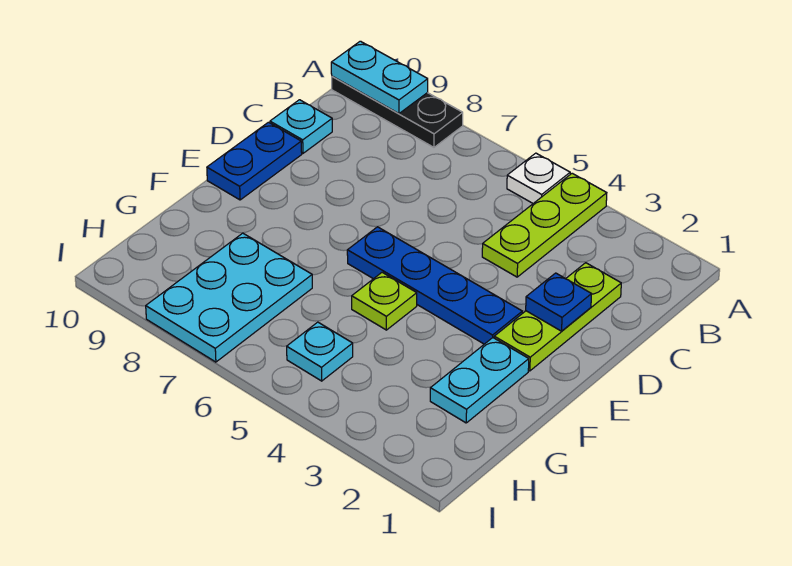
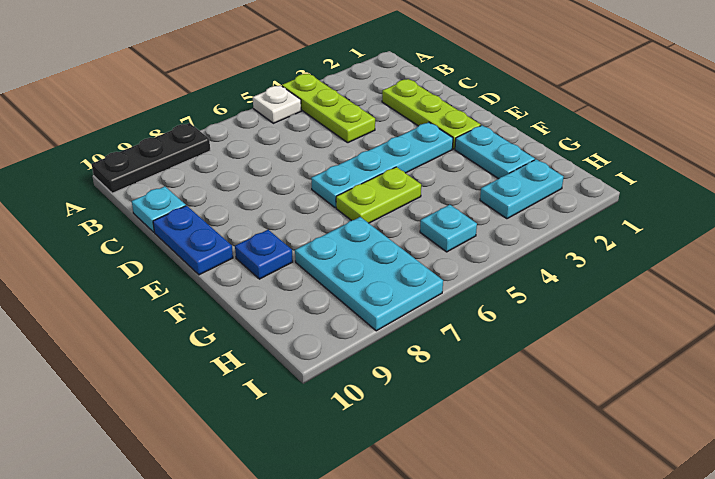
cyan plate A9:A10 level 2 -> cyan plate H2:H3 level 1
blue plate D2 level 2 -> blue plate F9 level 1
blue plate E3:E6 level 1 -> cyan plate E3:E6 level 1
lime plate F5 level 1 -> lime plate F5:F6 level 1

